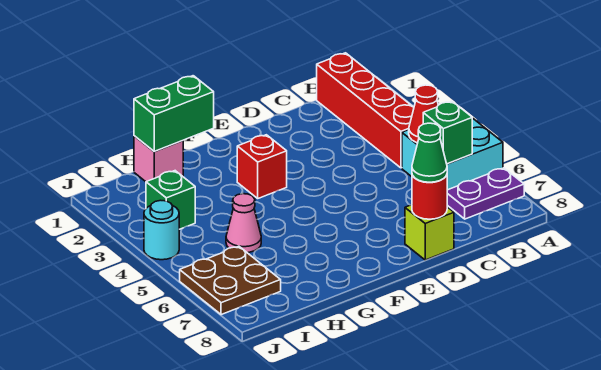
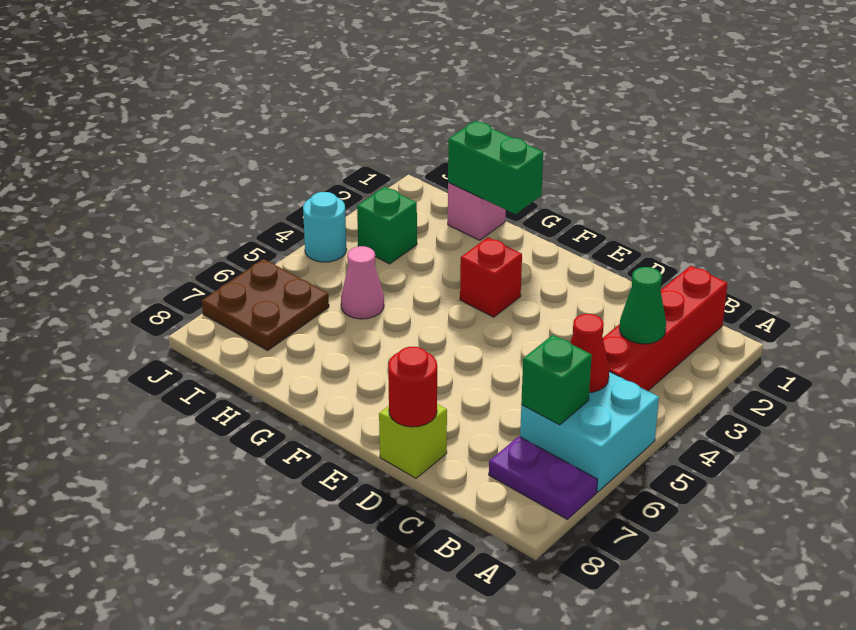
green cone D8 level 3 -> green cone B3 level 2

